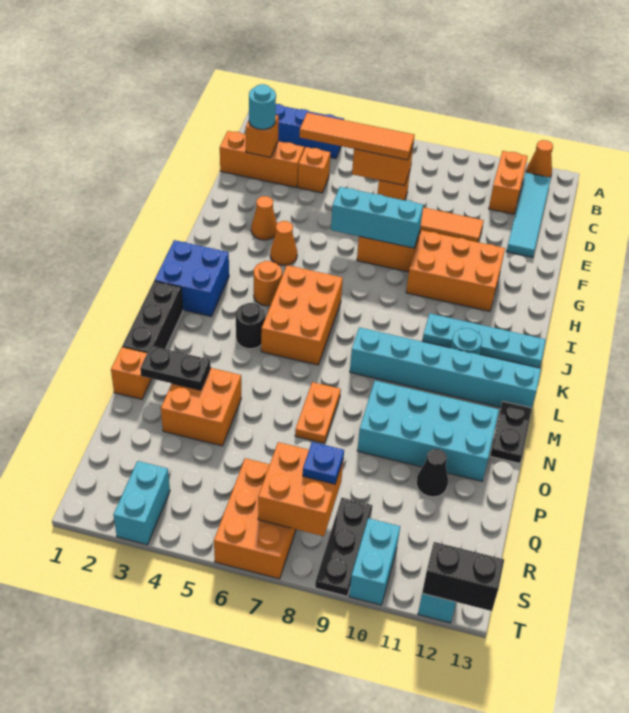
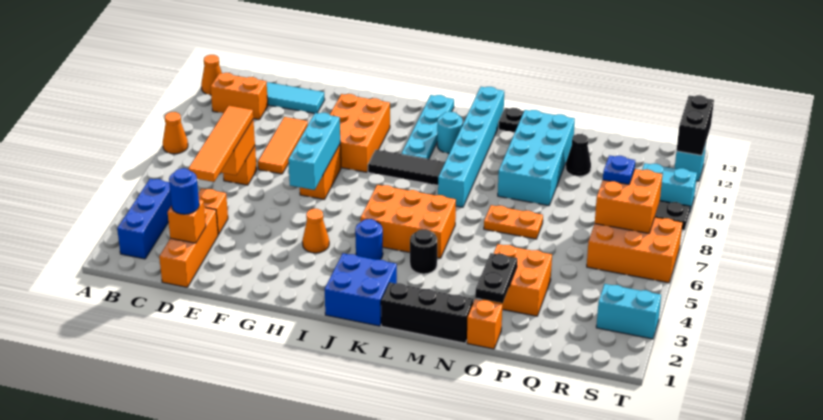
cyan round brick D2 level 3 -> blue round brick D2 level 3
orange cone G3 level 1 -> orange cone A8 level 1
none -> black tile I9:K9 level 1
orange round brick J4 level 1 -> blue round brick J4 level 1

